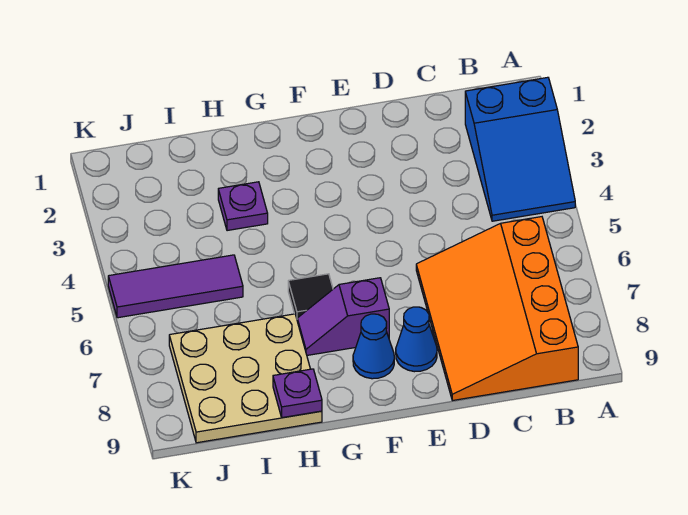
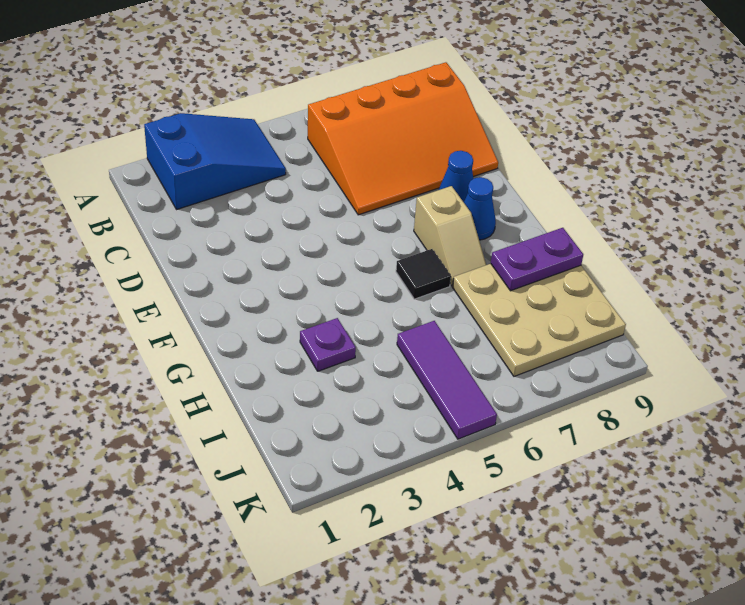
purple slope F7:G7 level 1 top F -> tan slope F7:G7 level 1 top F
purple plate H9 level 2 -> purple plate H8:H9 level 2

